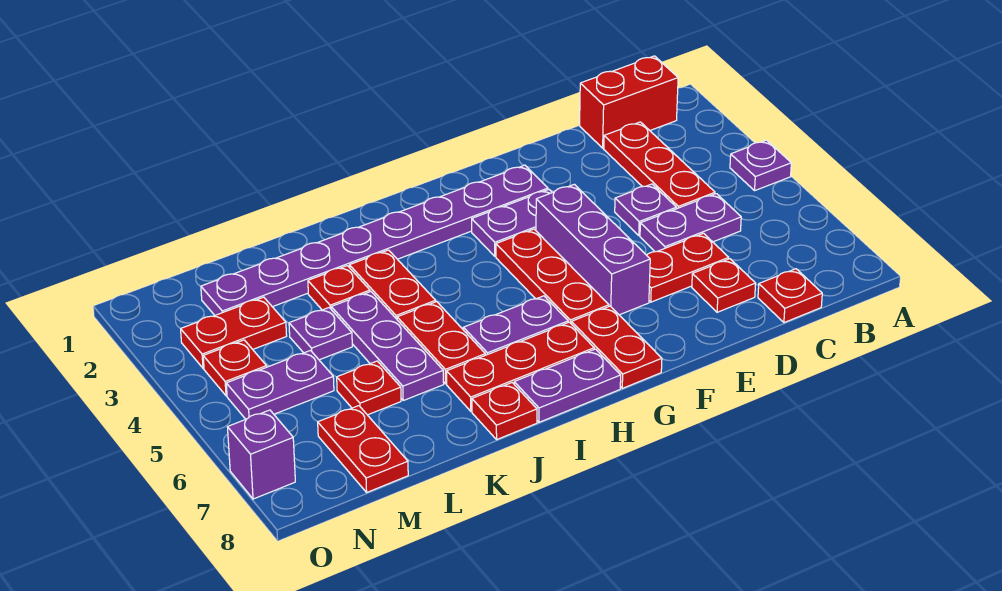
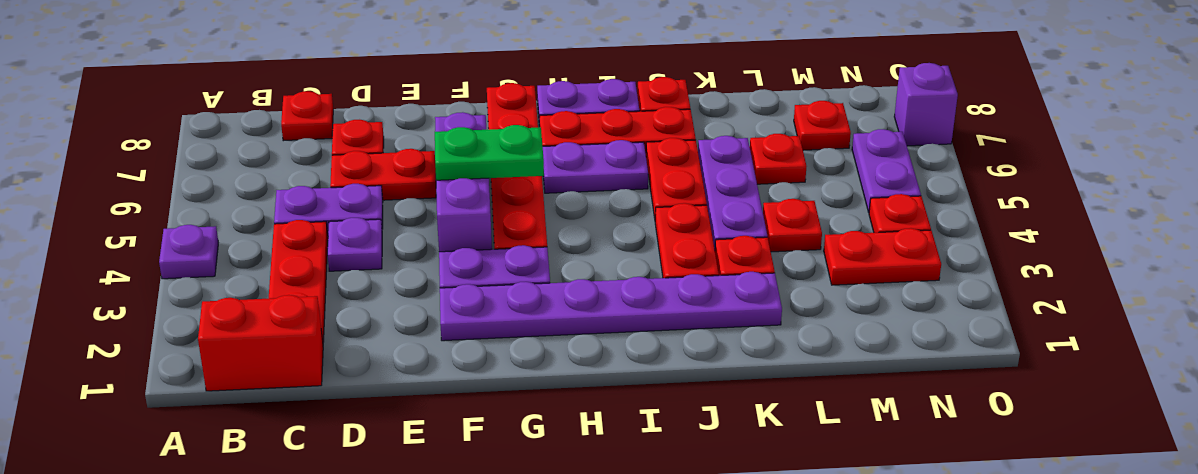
purple plate F2:M2 level 1 -> purple plate F2:K2 level 1
none -> green plate F5:G5 level 2
purple plate L4 level 1 -> red plate L4 level 1
purple plate M5:N5 level 1 -> purple plate N5:N6 level 1
red plate M7:M8 level 1 -> red plate M7 level 1

